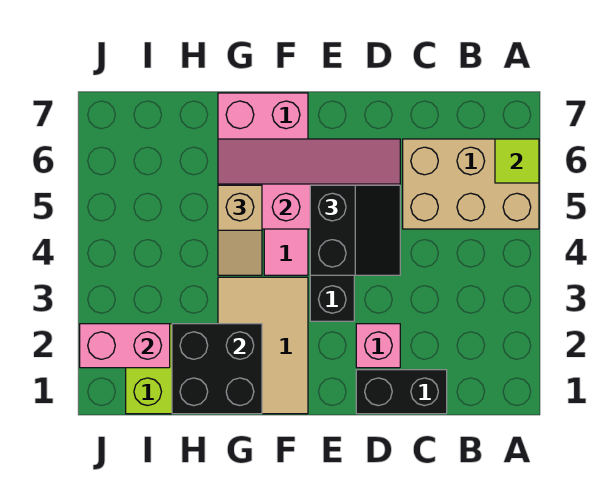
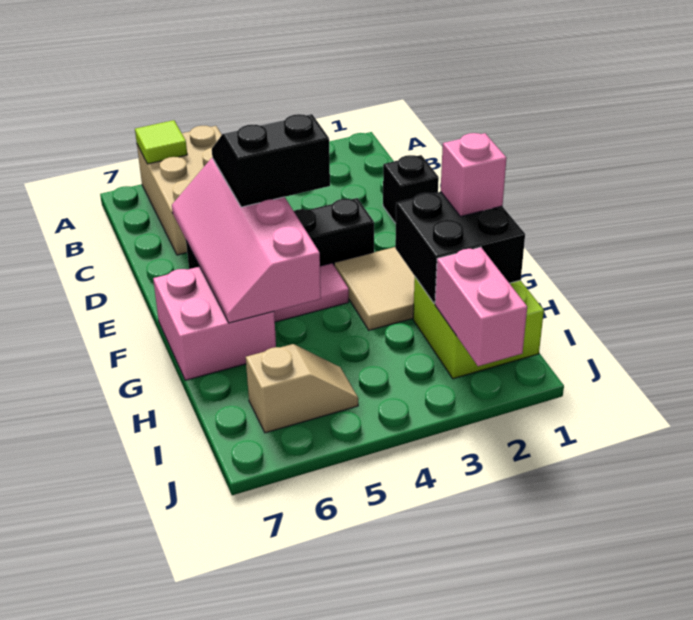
black brick C1:D1 level 1 -> black brick D1 level 1
pink brick D2 level 1 -> pink brick G1 level 3
tan slope G4:G5 level 3 top 5 -> tan slope I5:I6 level 1 top 6

